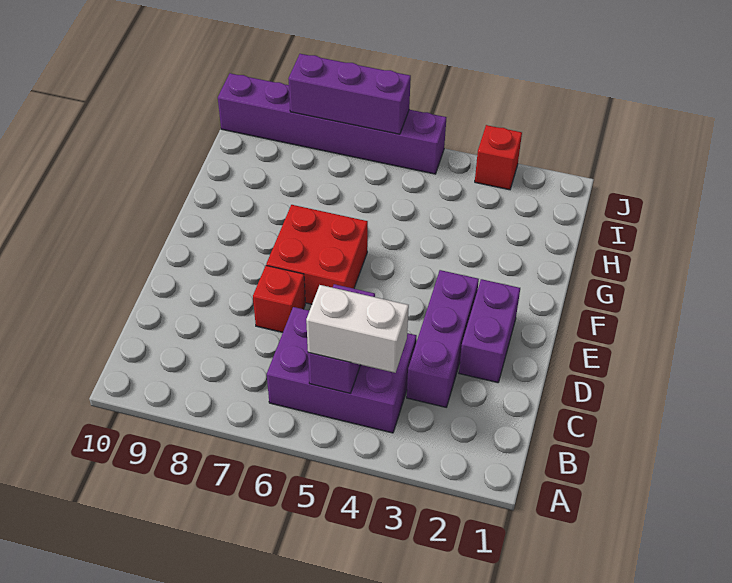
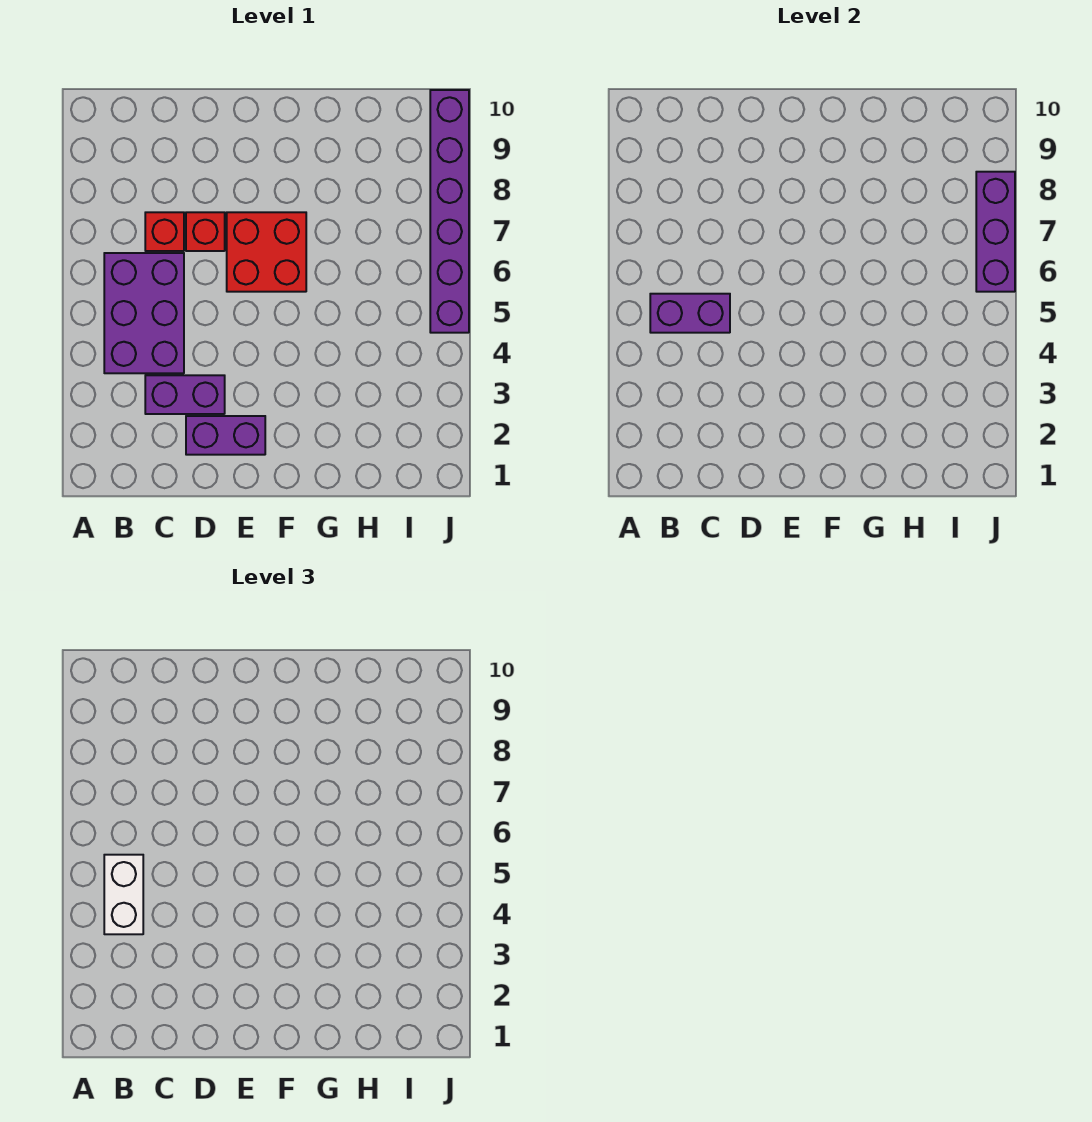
purple brick C3:E3 level 1 -> purple brick C3:D3 level 1
red brick J3 level 1 -> red brick C7 level 1

